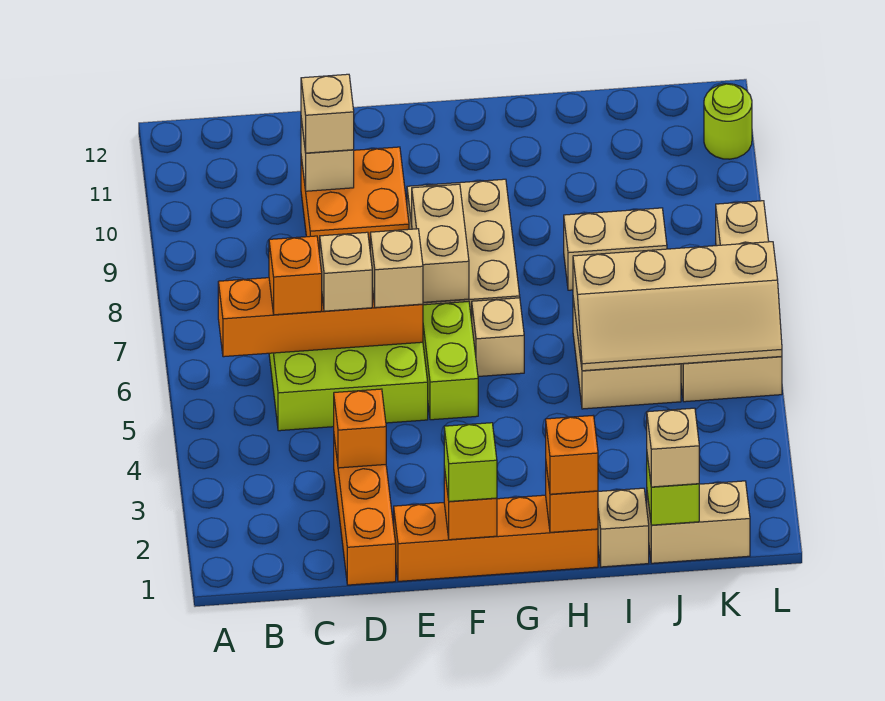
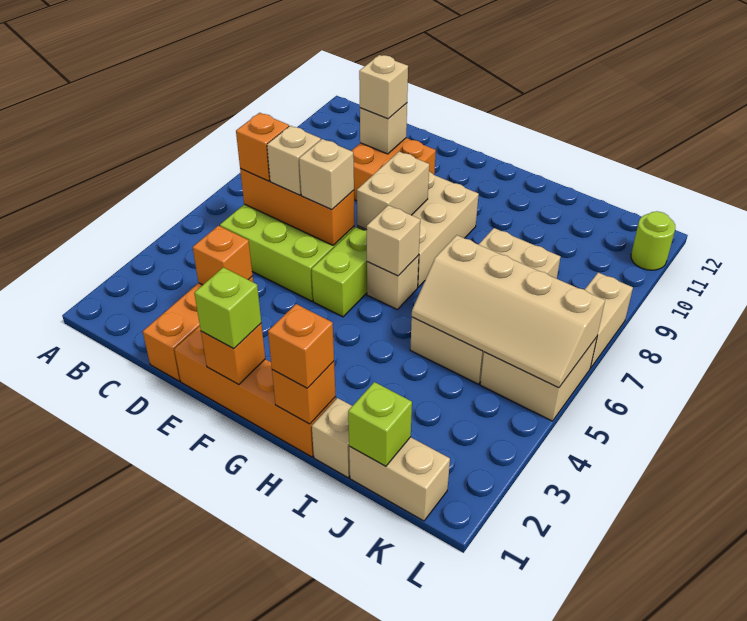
orange brick B6:E6 level 2 -> orange brick C6:E6 level 2
tan brick J1 level 3 -> tan brick G6 level 2

